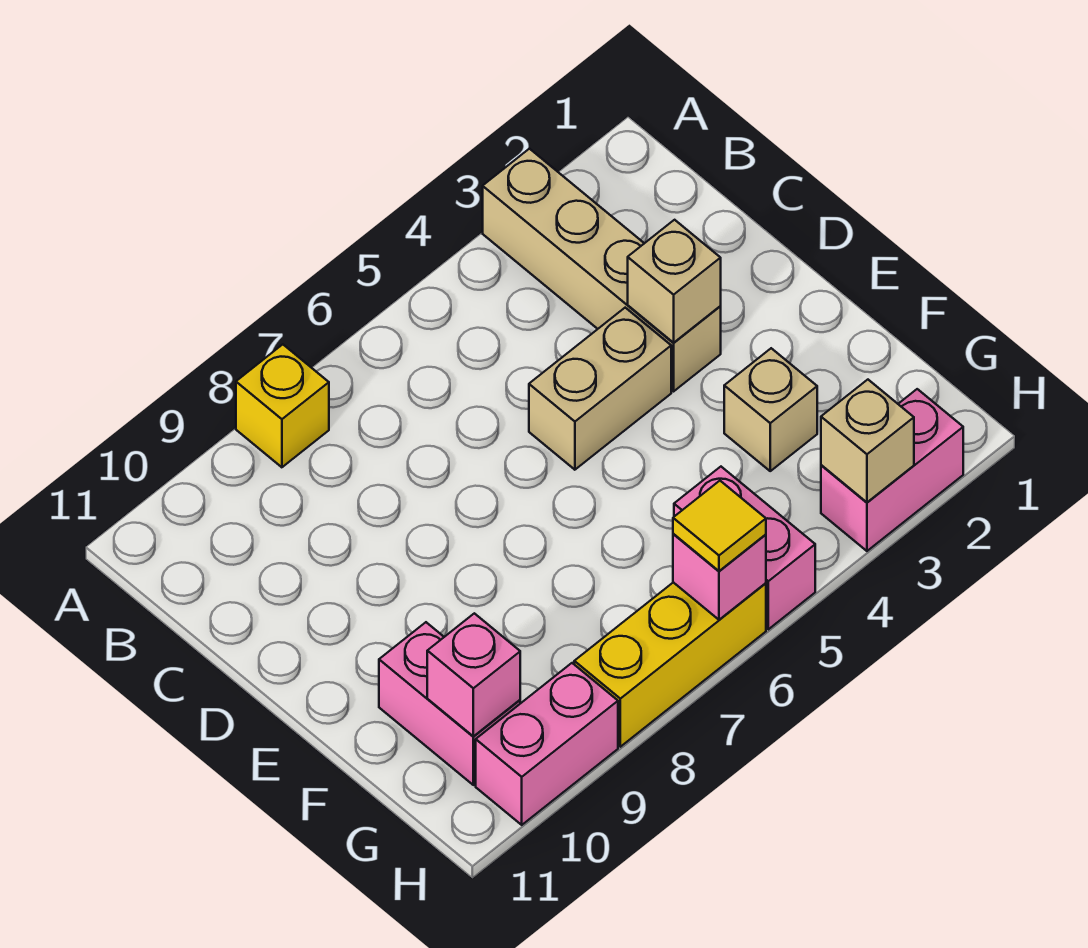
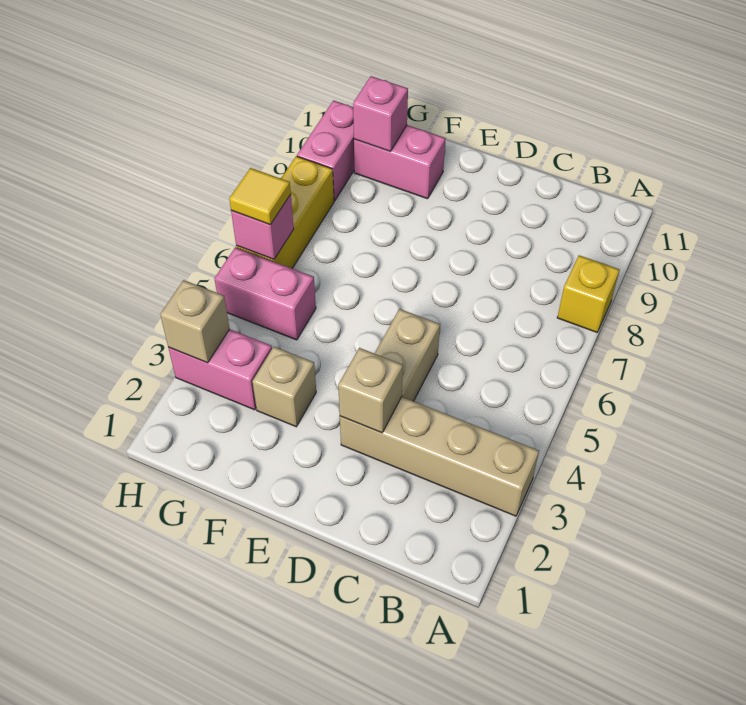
pink brick H2:H3 level 1 -> pink brick G3:H3 level 1

